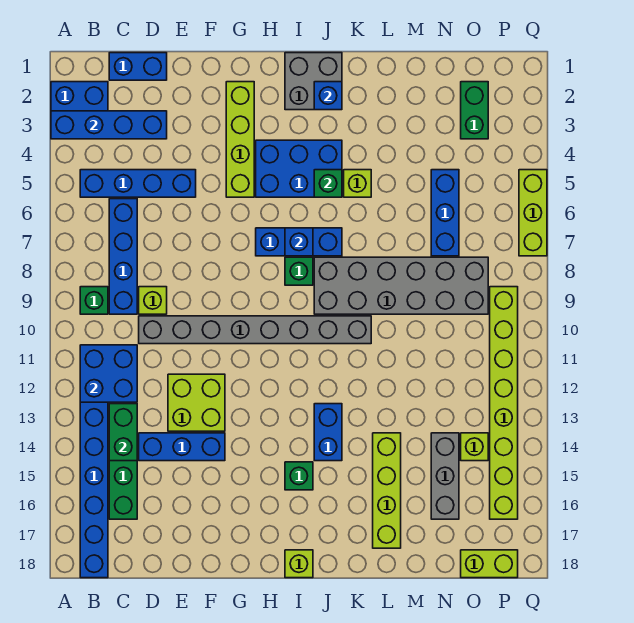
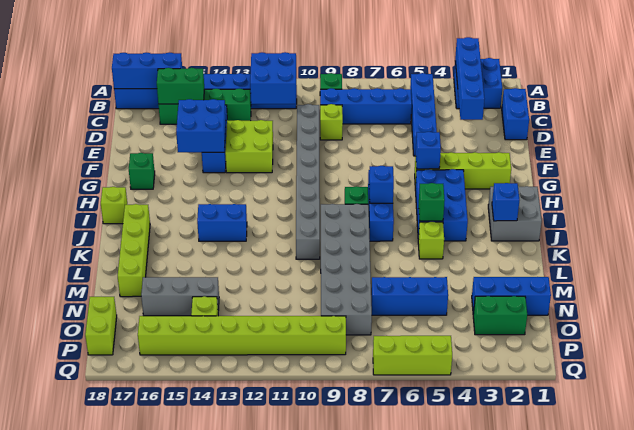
none -> blue brick B16:B18 level 2
green brick C13:C14 level 2 -> green brick C15:C16 level 2
none -> blue brick E14:F15 level 2
none -> blue brick G5 level 2
green brick I15 level 1 -> green brick G17 level 1
lime brick L14:L17 level 1 -> lime brick J17:M17 level 1
none -> blue brick N1:N3 level 1

